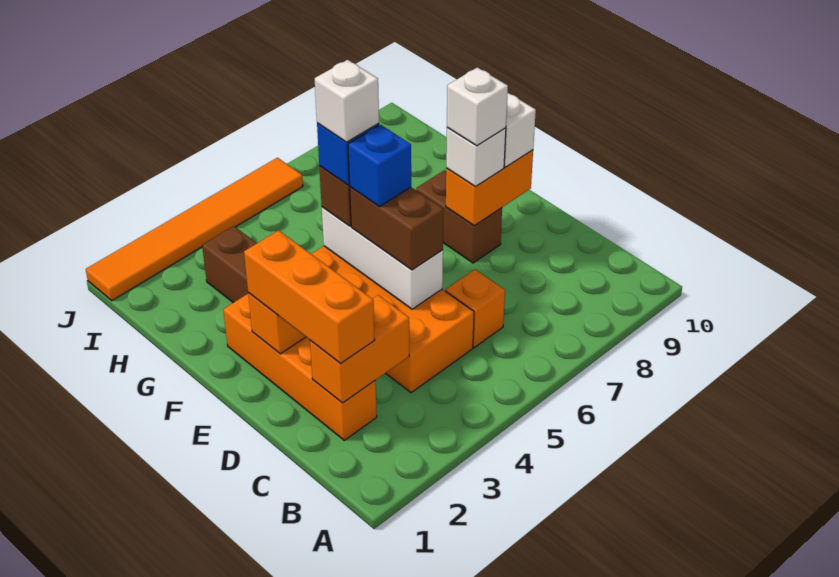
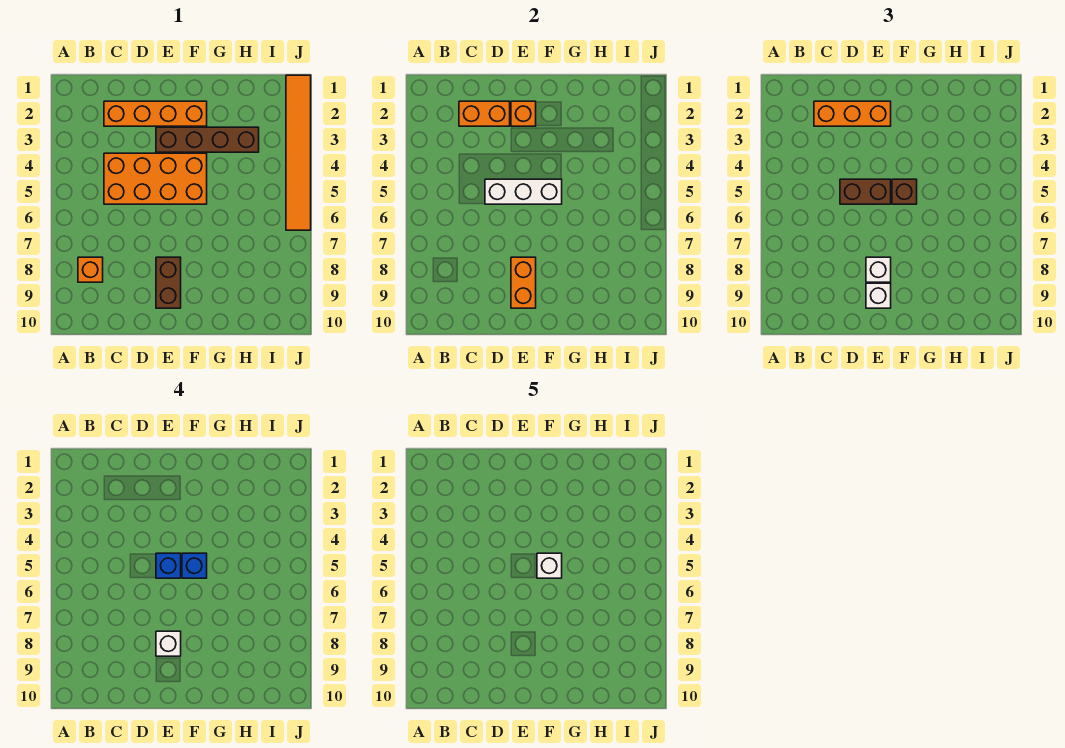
orange brick C2:C3 level 2 -> orange brick C2:D2 level 2
orange brick C6 level 1 -> orange brick B8 level 1
brown brick E8:F8 level 1 -> brown brick E8:E9 level 1

